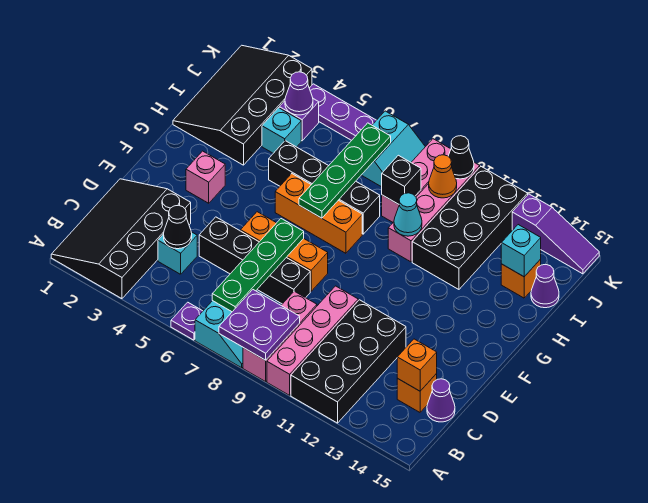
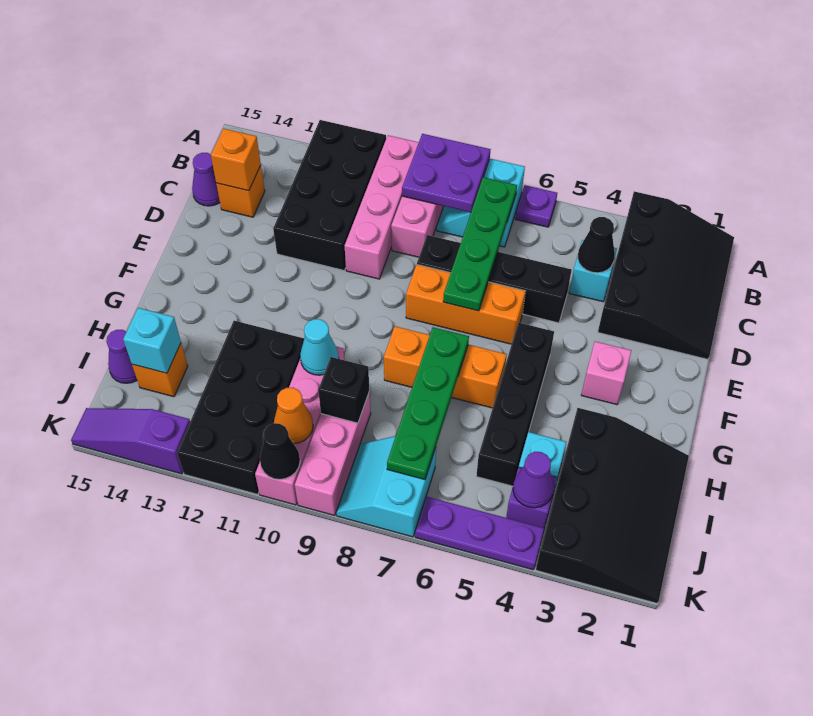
black brick H5:H8 level 1 -> black brick F5:I5 level 1

